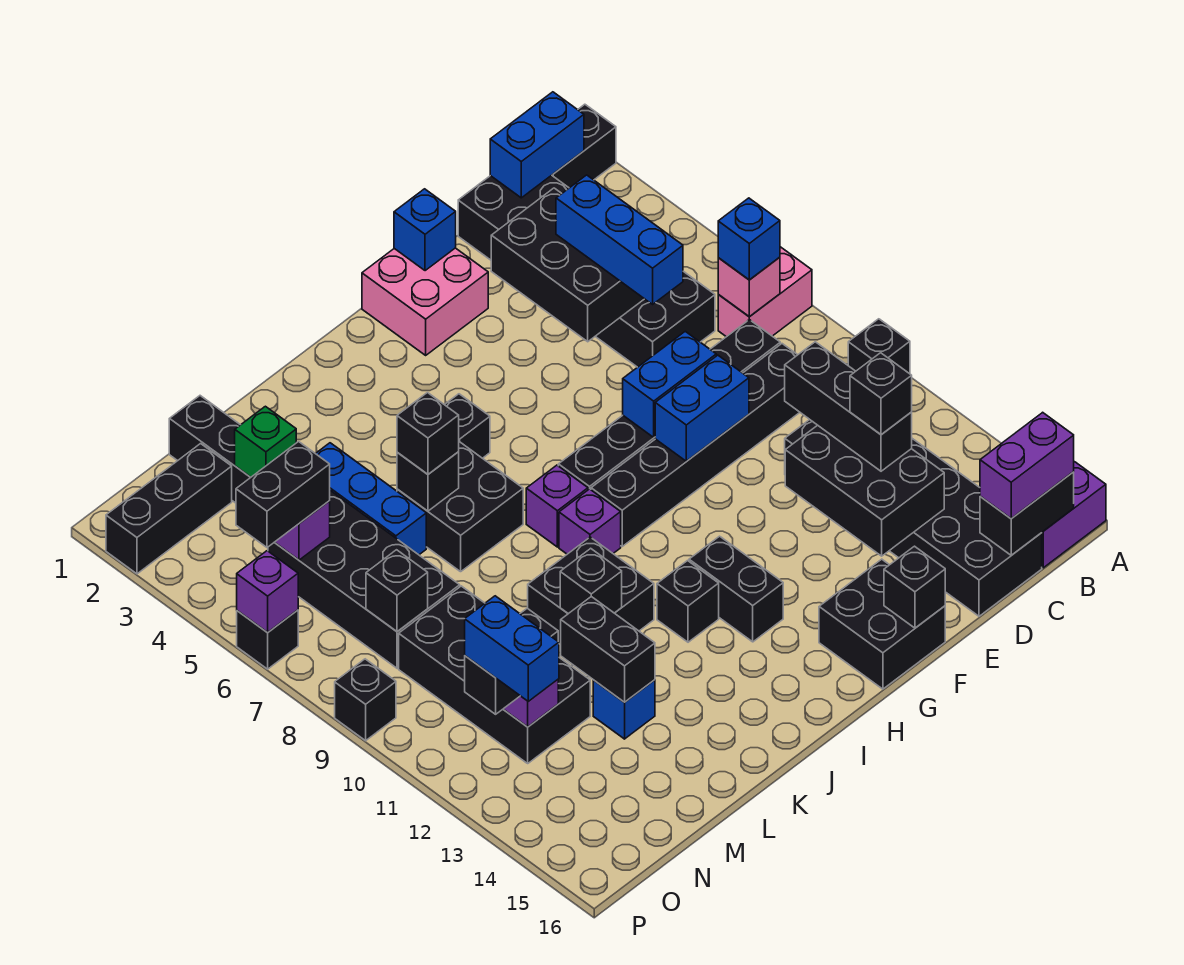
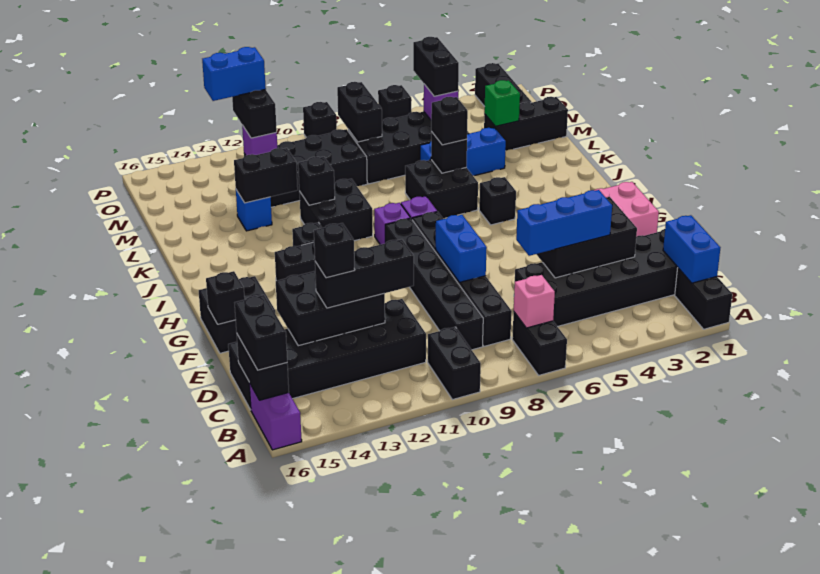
pink brick A7:B7 level 1 -> black brick A7:B7 level 1
black brick A10 level 1 -> black brick A10:B10 level 1
blue brick B7 level 3 -> none
purple brick B16:C16 level 3 -> black brick B16:C16 level 3
blue brick E9:F9 level 2 -> none
blue brick F1 level 2 -> none
black brick N8 level 2 -> black brick N8:O8 level 2
purple brick P6 level 2 -> none

